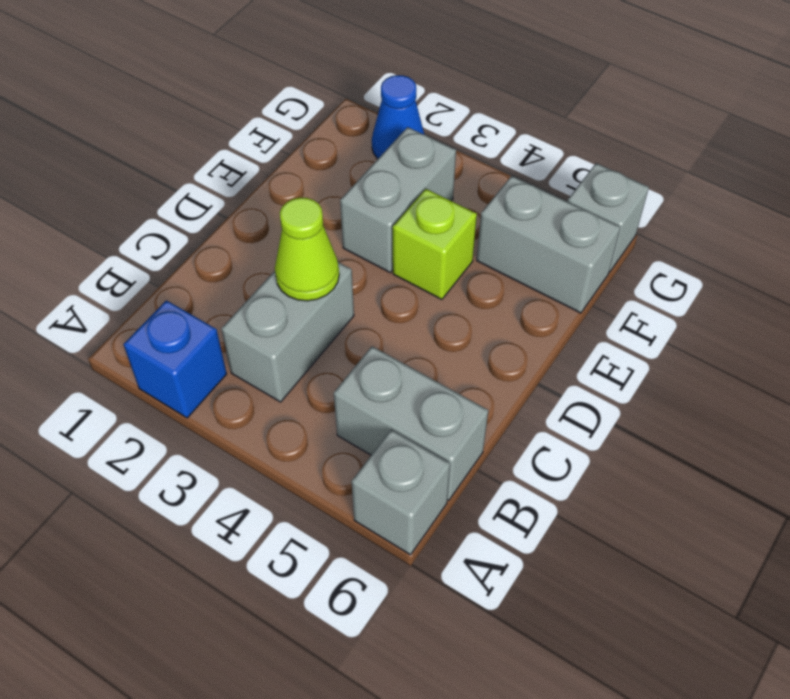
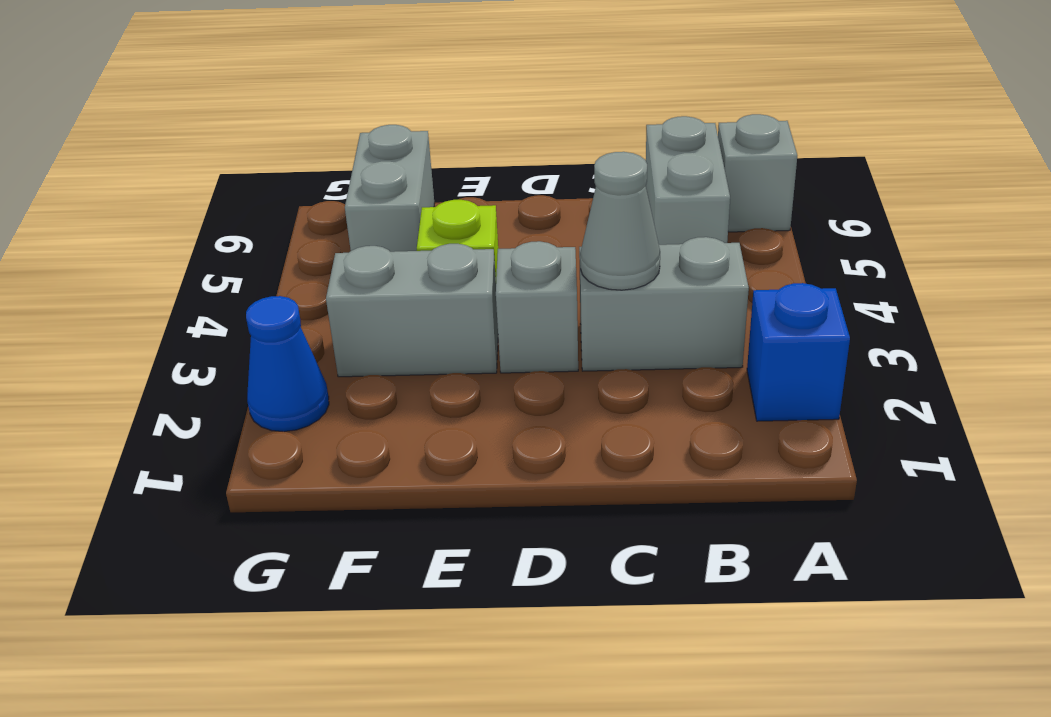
lime cone C3 level 2 -> grey cone C3 level 2
grey brick G6 level 1 -> grey brick D3 level 1

